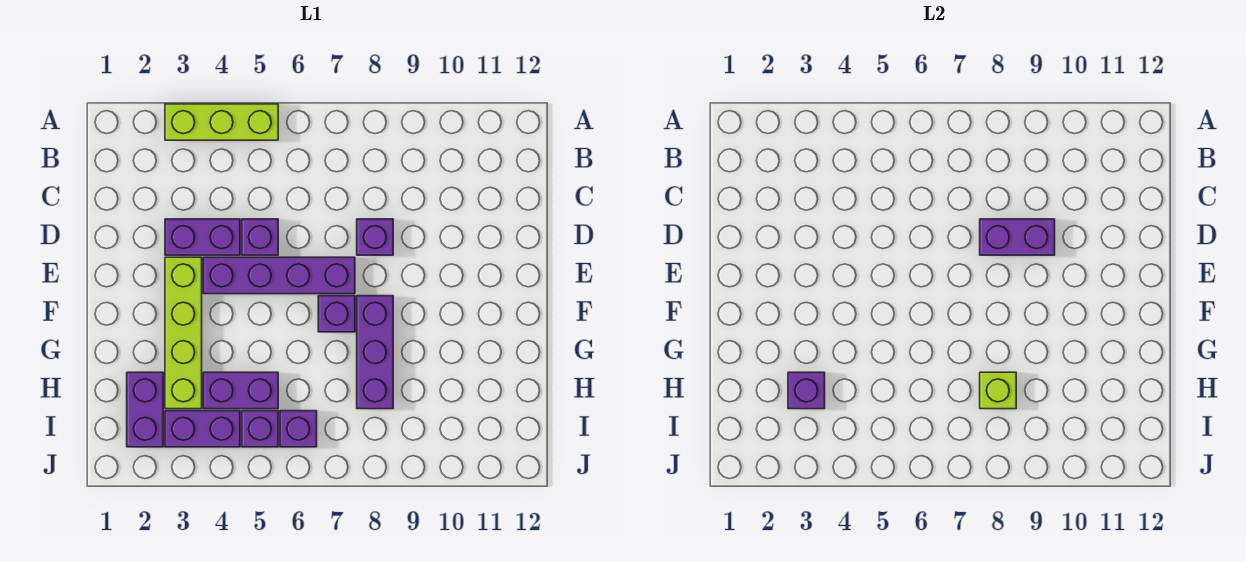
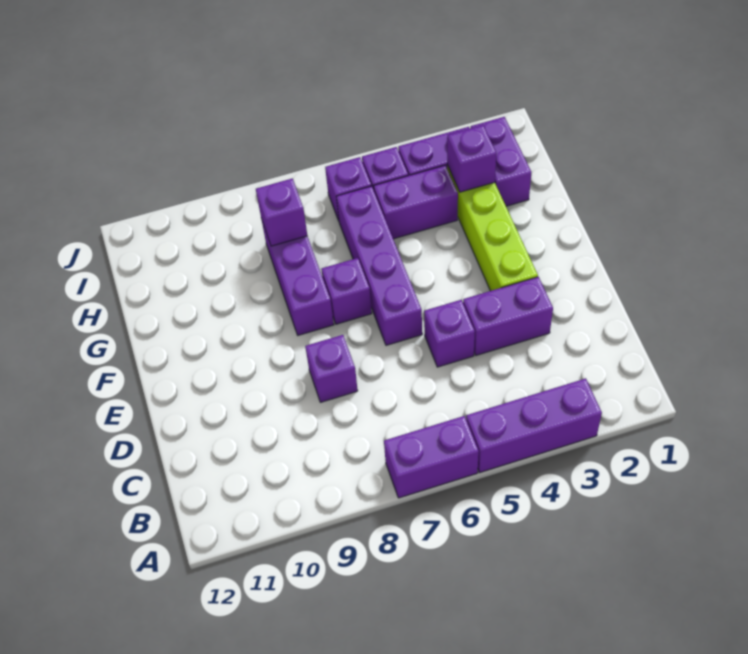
lime brick A3:A5 level 1 -> purple brick A3:A5 level 1
purple brick D8:D9 level 2 -> purple brick A6:A7 level 1
purple brick E4:E7 level 1 -> purple brick E6:H6 level 1
lime brick H8 level 2 -> purple brick H8 level 2

